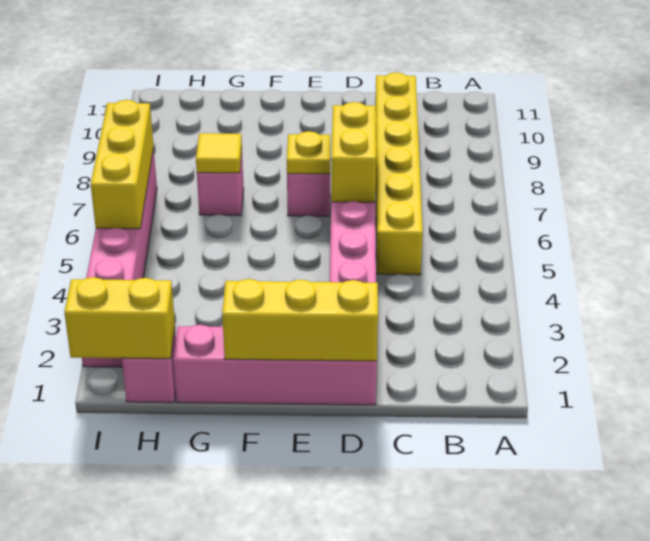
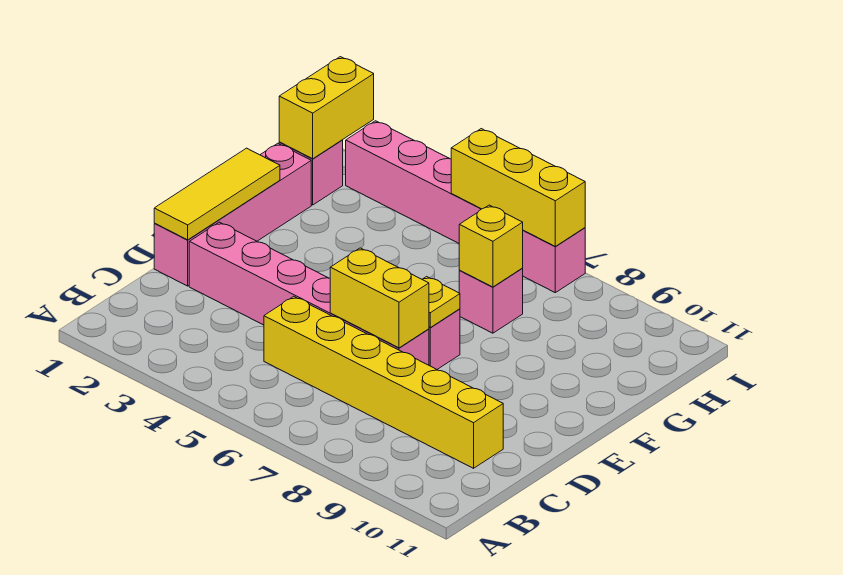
yellow brick D1:F1 level 2 -> yellow tile D1:F1 level 2
yellow tile G7 level 2 -> yellow brick G7 level 2

